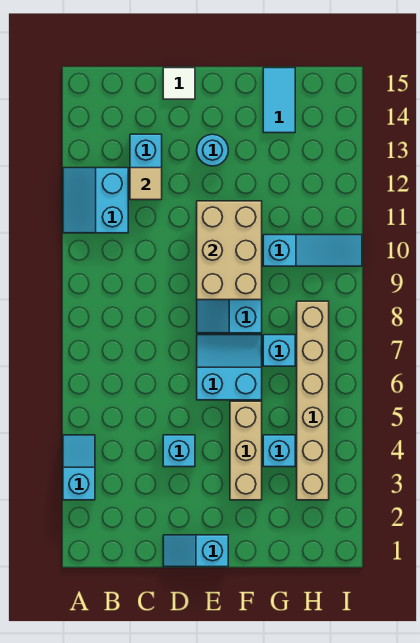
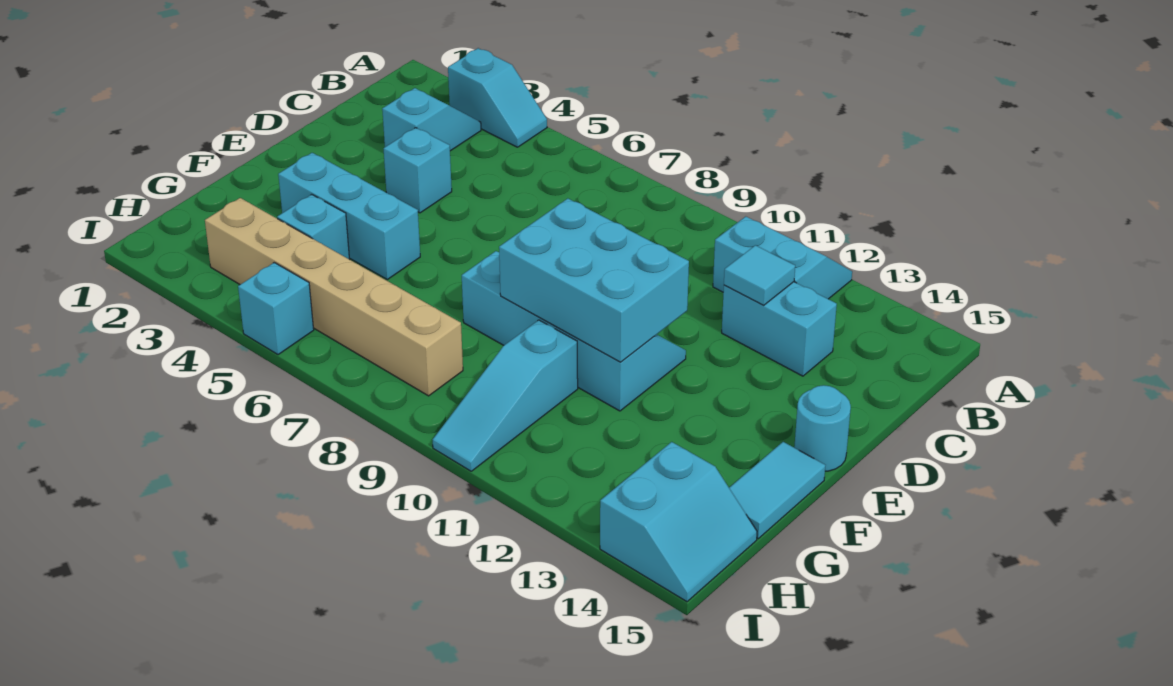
tan tile C12 level 2 -> cyan tile C12 level 2
cyan slope D1:E1 level 1 top E -> cyan slope B3:C3 level 1 top C
white tile D15 level 1 -> none
cyan slope E6:F7 level 1 top 6 -> cyan slope H14:I15 level 1 top 14
tan brick E9:F11 level 2 -> cyan brick E9:F11 level 2
cyan round brick E13 level 1 -> cyan round brick E15 level 1
tan brick F3:F5 level 1 -> cyan brick F3:F5 level 1
cyan brick G7 level 1 -> cyan brick I5 level 1
cyan tile G14:G15 level 1 -> cyan tile F15:G15 level 1

